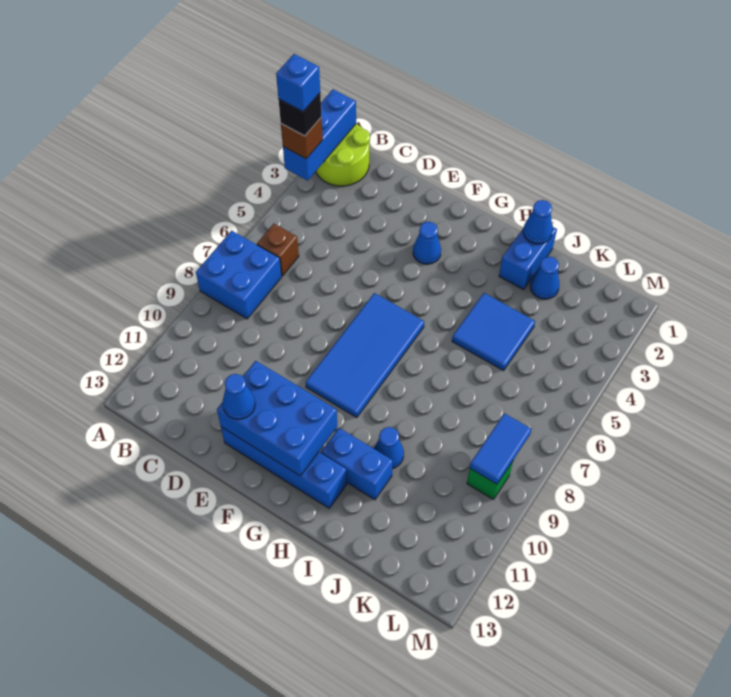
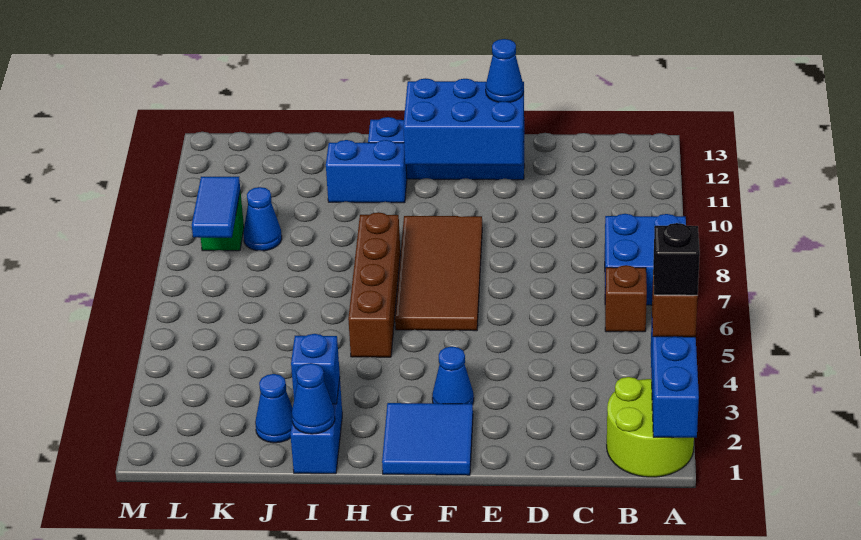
blue brick A3 level 5 -> blue brick I2 level 2
blue tile F6:G9 level 1 -> brown tile F6:G9 level 1
none -> brown brick H5:H8 level 1
blue tile I4:J5 level 1 -> blue tile F1:G2 level 1
blue cone I10 level 1 -> blue cone K9 level 1

